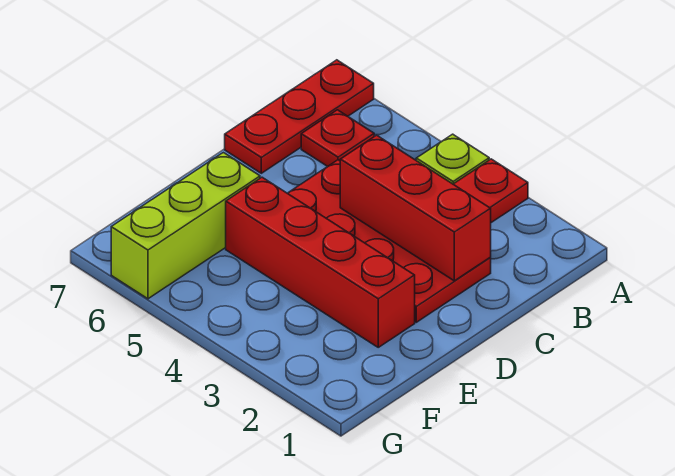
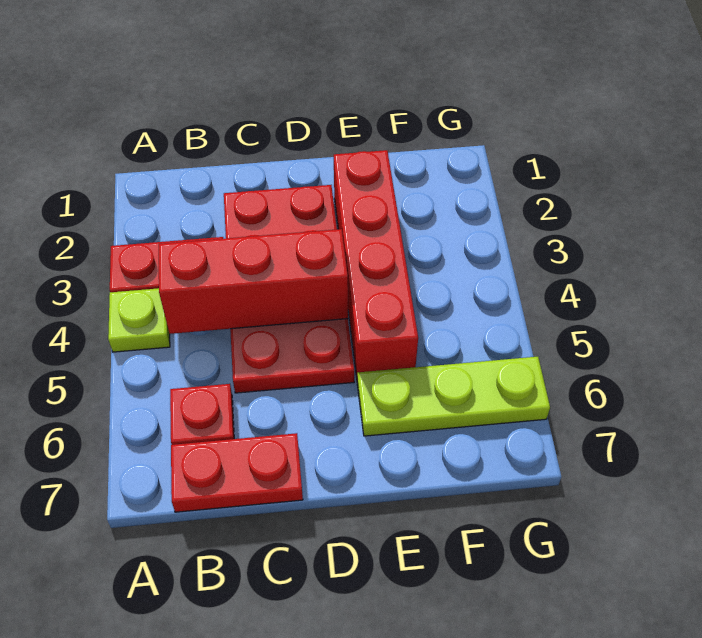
red plate A7:C7 level 1 -> red plate B7:C7 level 1
red brick C2:C4 level 2 -> red brick B4:D4 level 2
lime brick E6:G6 level 1 -> lime plate E6:G6 level 1

